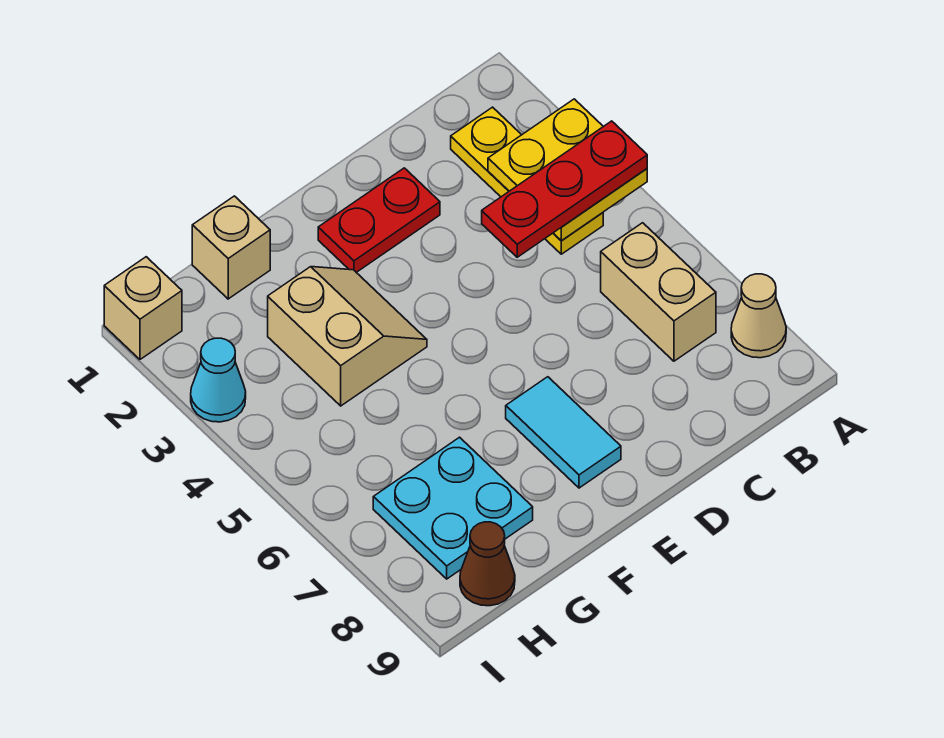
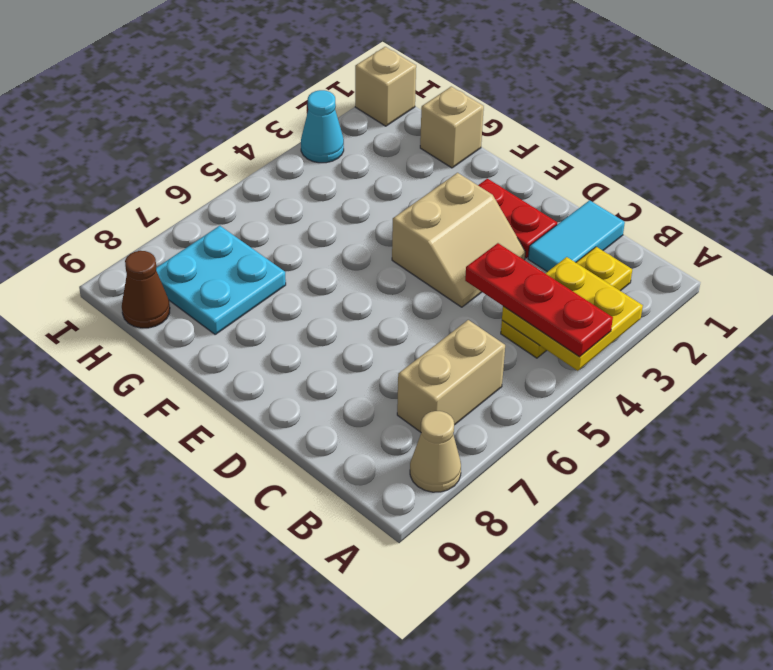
cyan tile E7:E8 level 1 -> cyan tile C1:C2 level 1
tan slope F3:G4 level 1 top G -> tan slope D3:E4 level 1 top E

